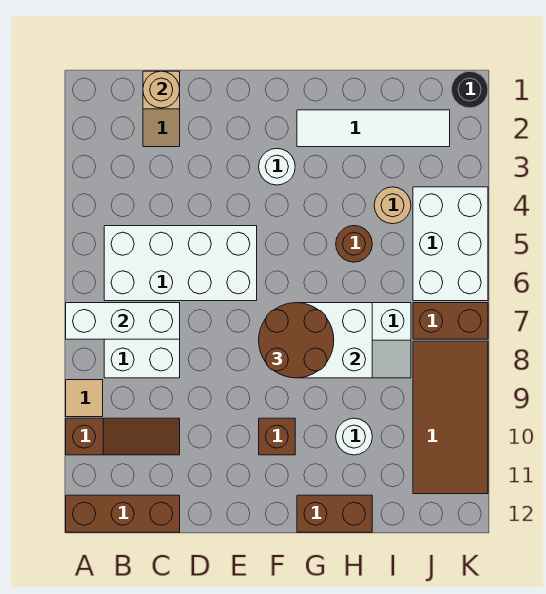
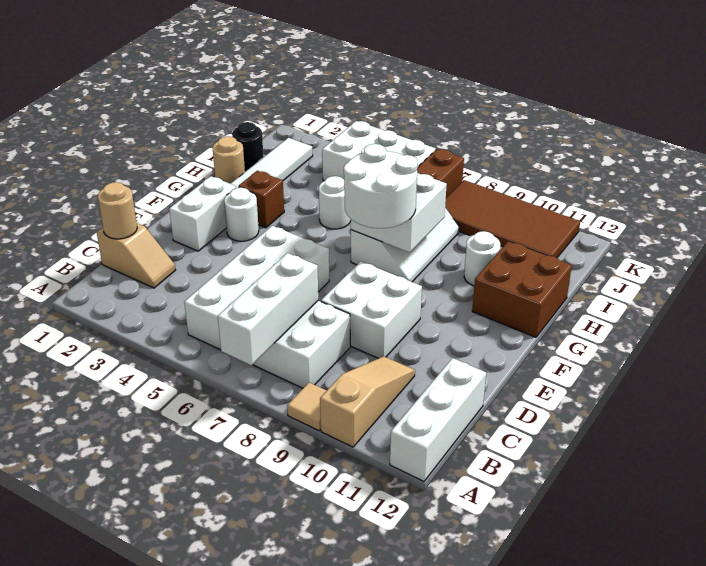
brown slope A10:C10 level 1 top A -> tan slope A10:C10 level 1 top A
brown brick A12:C12 level 1 -> white brick A12:C12 level 1
none -> white brick D8:E9 level 1
none -> white brick E2:F2 level 1
brown round brick F7:G8 level 3 -> white round brick F7:G8 level 3
brown brick F10 level 1 -> brown brick G3 level 1
brown brick G12:H12 level 1 -> brown brick G11:H12 level 1
brown round brick H5 level 1 -> white round brick H5 level 1
tan round brick I4 level 1 -> tan round brick H1 level 1
black round brick K1 level 1 -> black round brick I1 level 1

